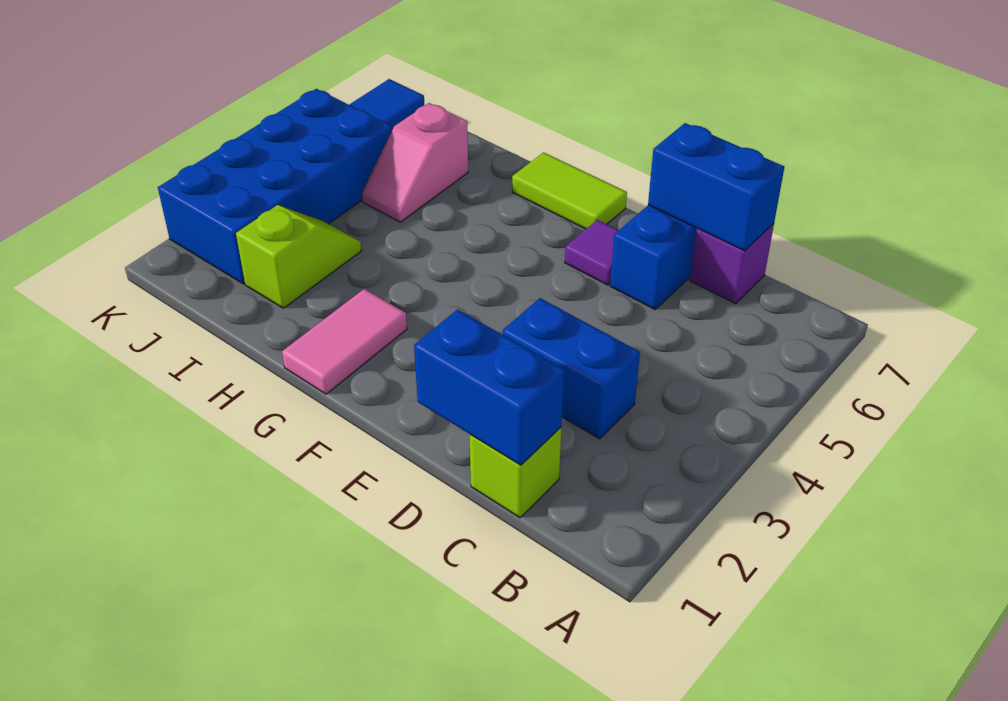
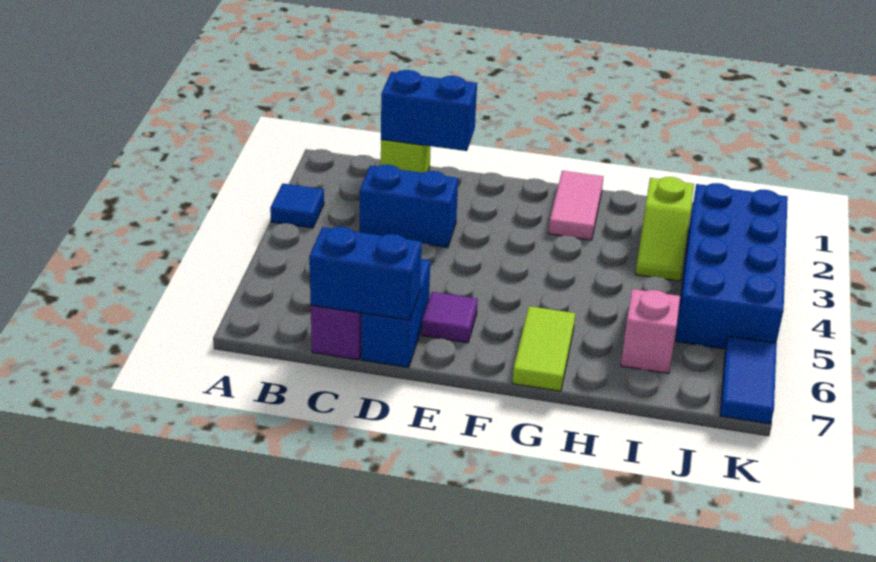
none -> blue tile A3 level 1
lime tile F7:G7 level 1 -> lime tile G6:G7 level 1

